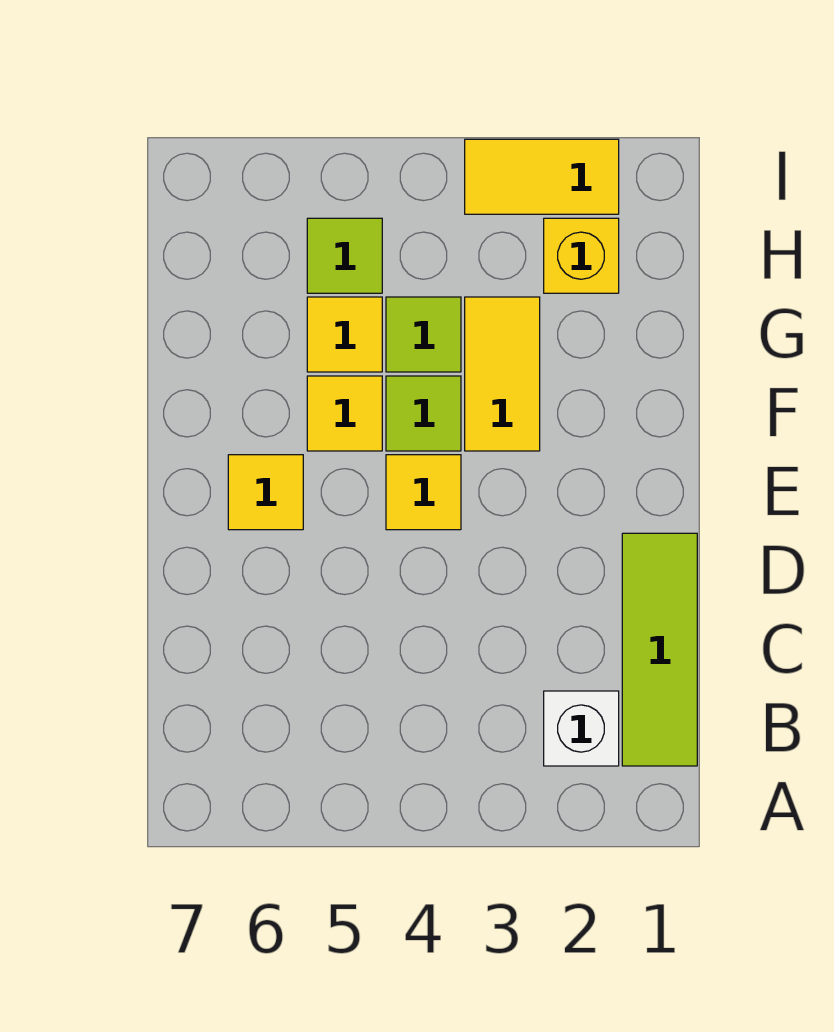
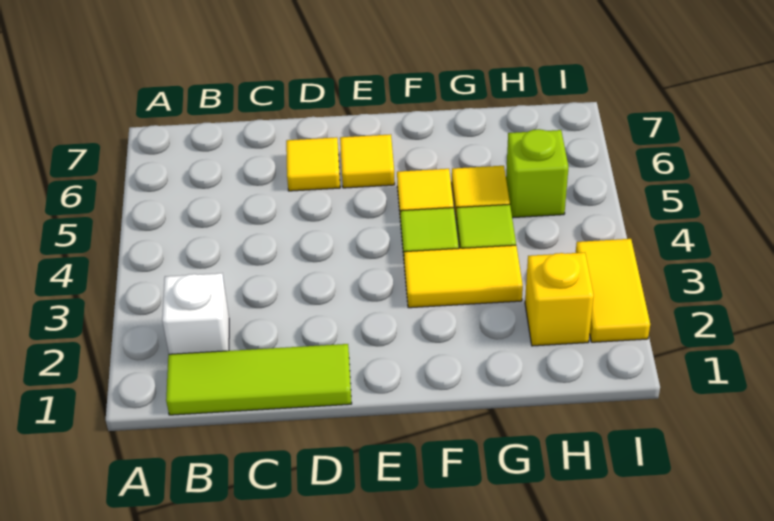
yellow tile E4 level 1 -> yellow tile D6 level 1
lime tile H5 level 1 -> lime brick H5 level 1

